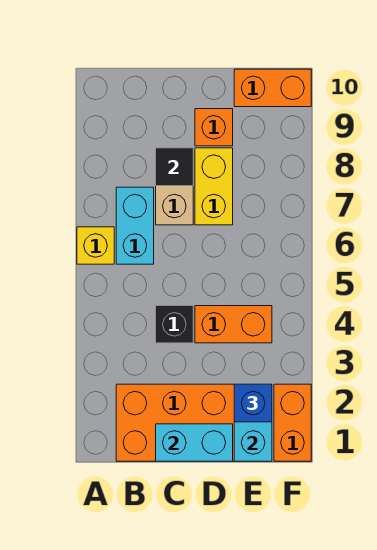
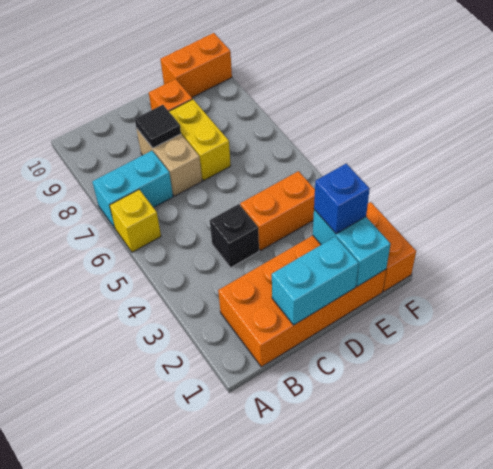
cyan brick B6:B7 level 1 -> cyan brick A7:B7 level 1

